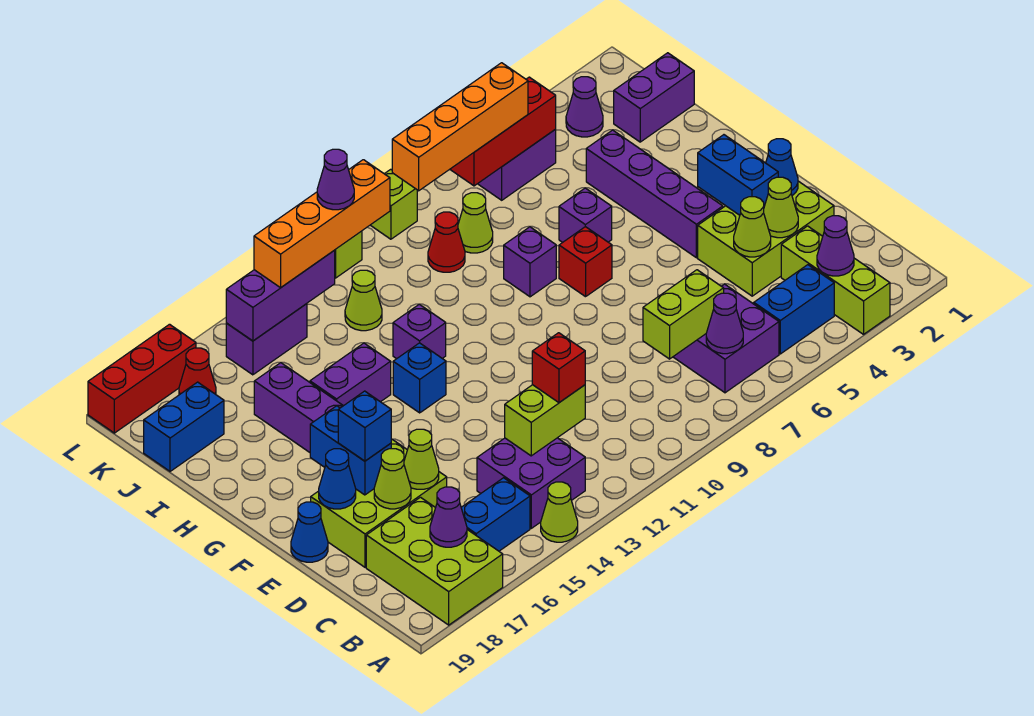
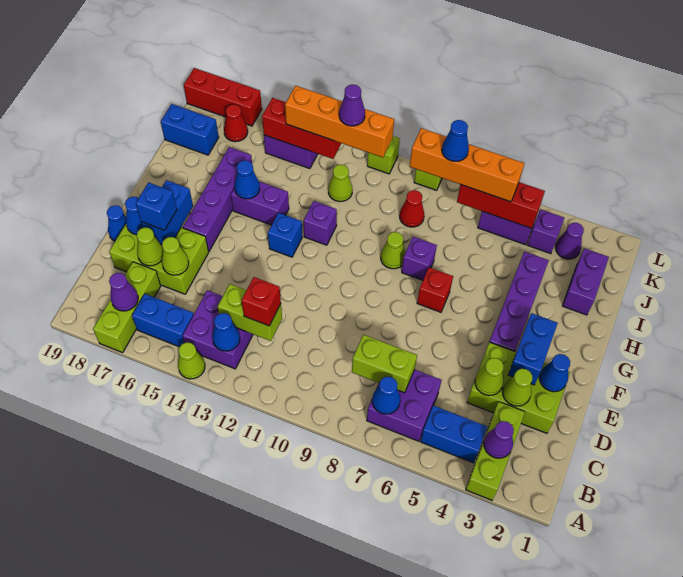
lime brick A17:C18 level 1 -> lime brick A17:C17 level 1
purple cone B7 level 2 -> blue cone B7 level 2
none -> blue cone B13 level 2
purple brick H6 level 1 -> purple brick K4 level 1
none -> blue cone H15 level 2
purple brick J1:J2 level 1 -> purple brick I2:J2 level 1
lime cone J8 level 1 -> lime cone H9 level 1
none -> blue cone K8 level 4
purple brick K13:K15 level 2 -> red brick K13:K15 level 2

